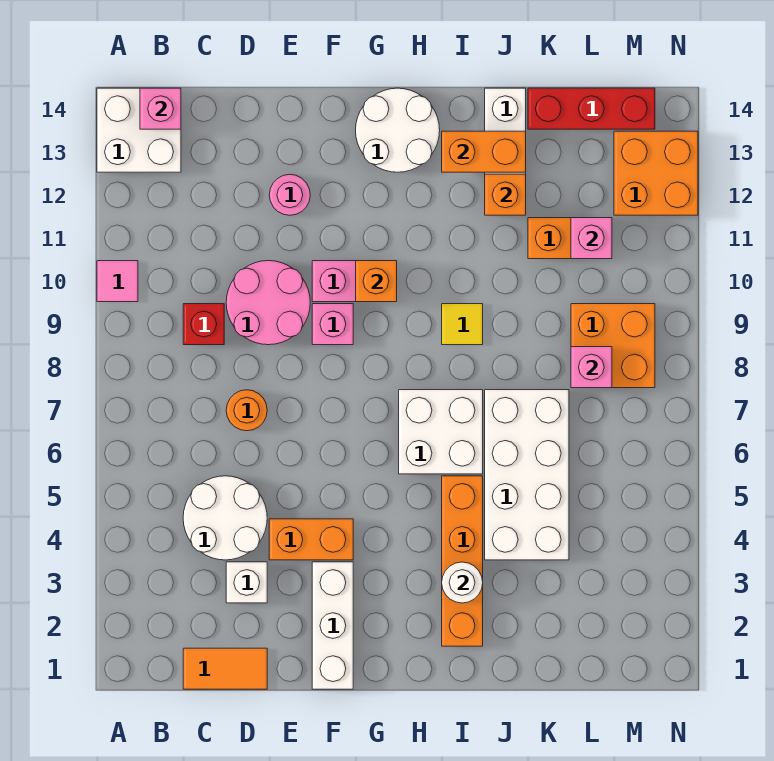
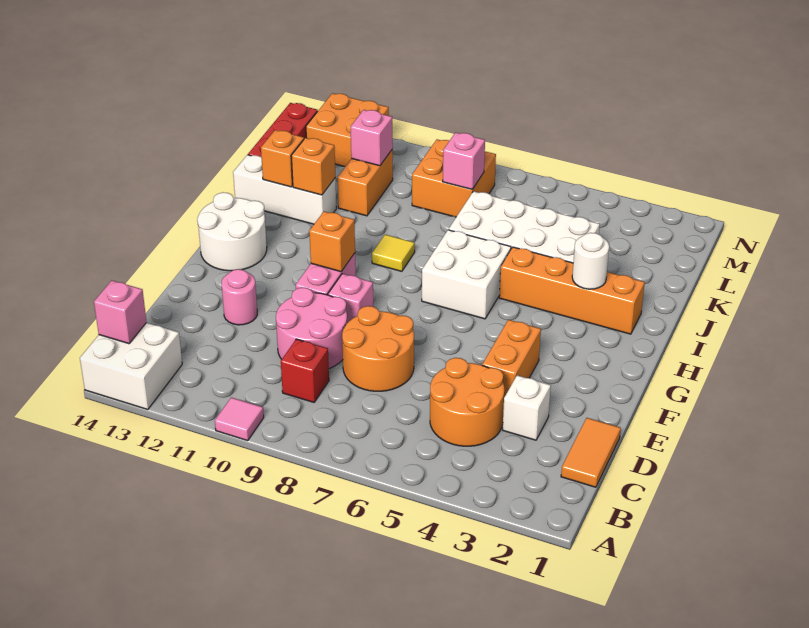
white round brick C4:D5 level 1 -> orange round brick C4:D5 level 1
orange round brick D7 level 1 -> orange round brick D7:E8 level 1
white brick F1:F3 level 1 -> none
orange brick I13:J13 level 2 -> orange brick J13 level 2

